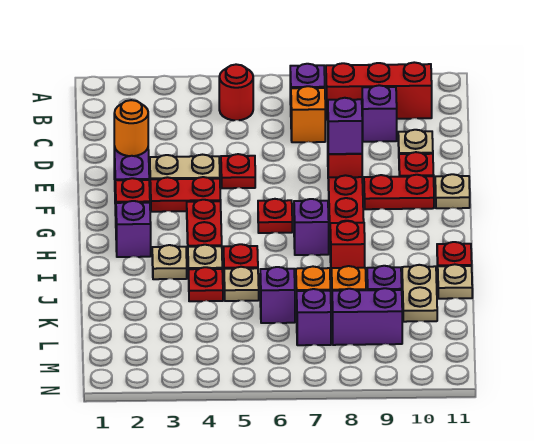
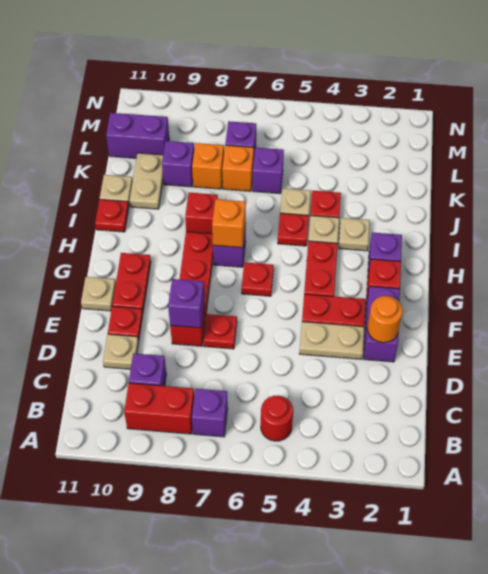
red brick B8:B10 level 1 -> red brick B8:B9 level 1
orange brick C7 level 1 -> orange brick H7 level 2
red plate E5 level 1 -> red plate E7 level 1
red plate F9:F10 level 1 -> red plate F10:G10 level 1
purple brick L8:L9 level 1 -> purple brick L10:L11 level 1

